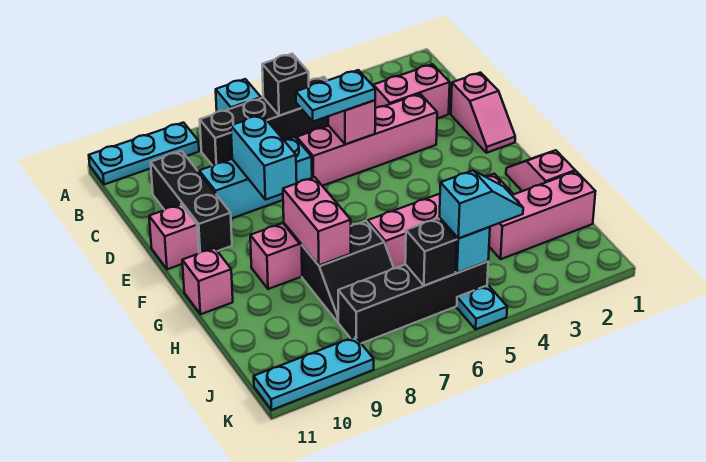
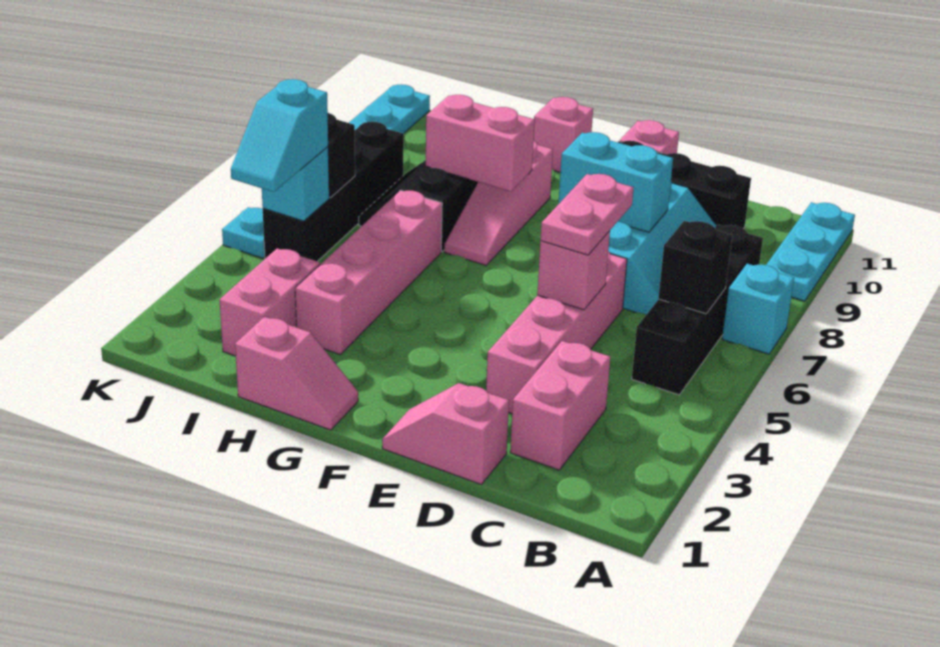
cyan plate D5:D6 level 3 -> pink plate D5:D6 level 3
pink brick I1:I3 level 1 -> pink brick I2:I3 level 1

